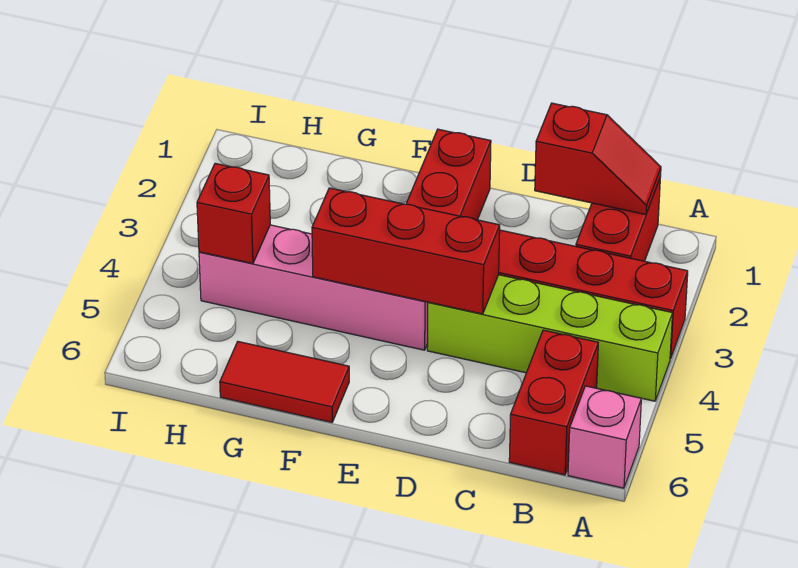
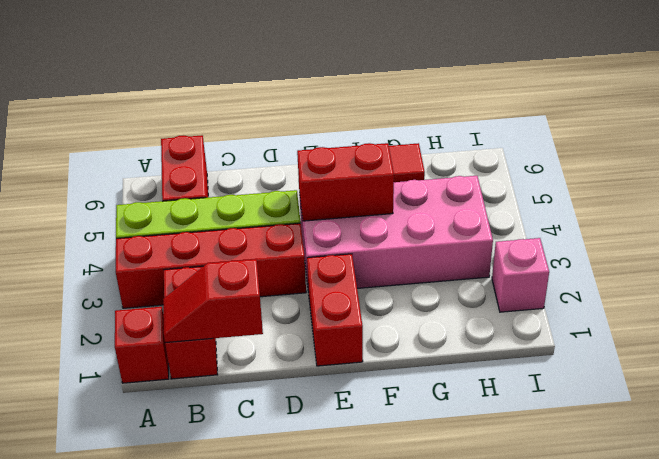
pink brick A6 level 1 -> pink brick I2 level 1
red brick D4:F4 level 2 -> red brick E4:F4 level 2
pink brick E4:H4 level 1 -> pink brick E3:H4 level 1
red brick H4 level 2 -> red brick A1 level 1

